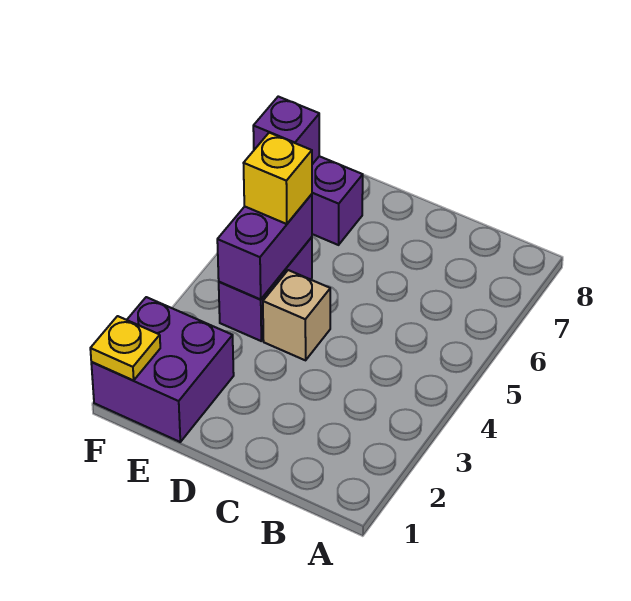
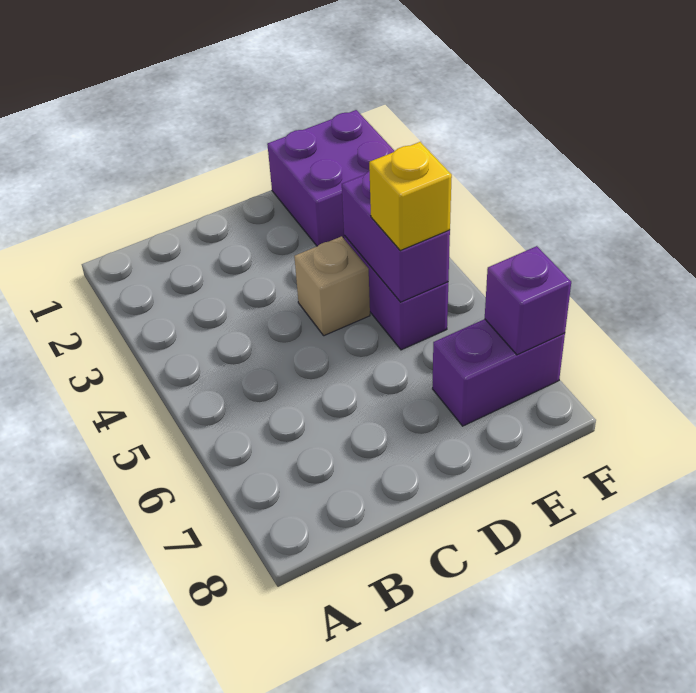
yellow plate F1 level 2 -> none

